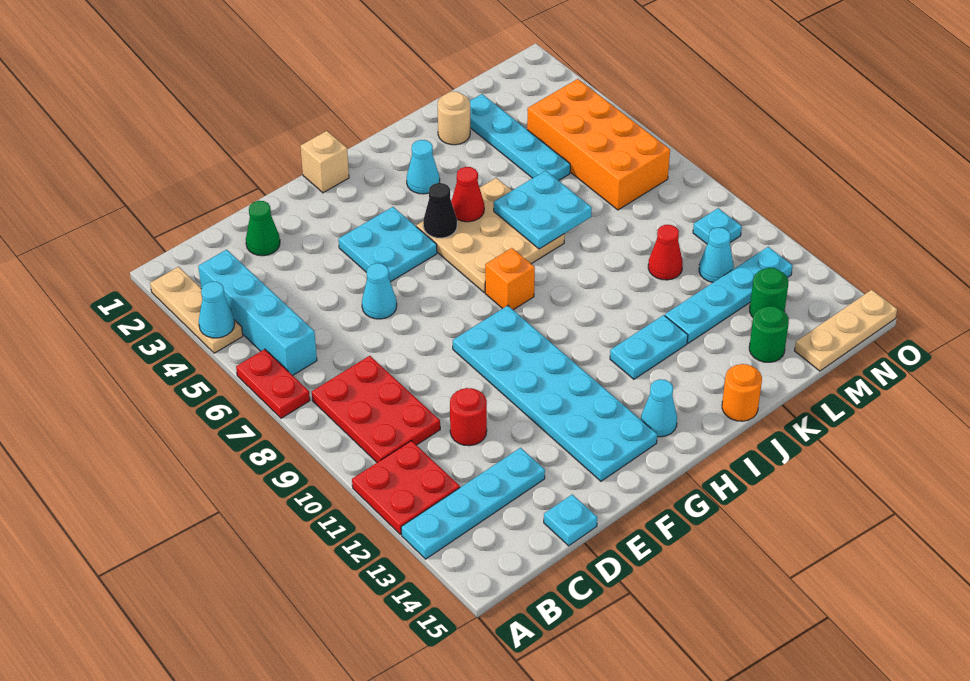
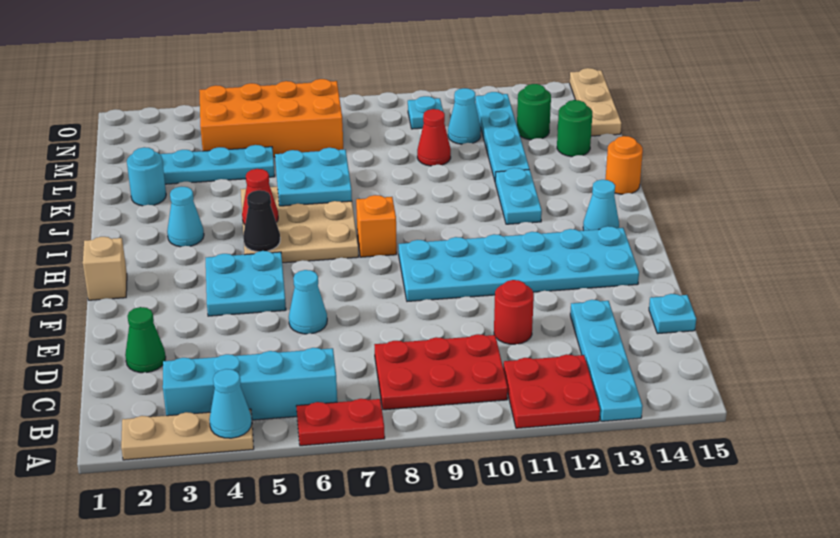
tan round brick K2 level 1 -> cyan round brick K2 level 1

